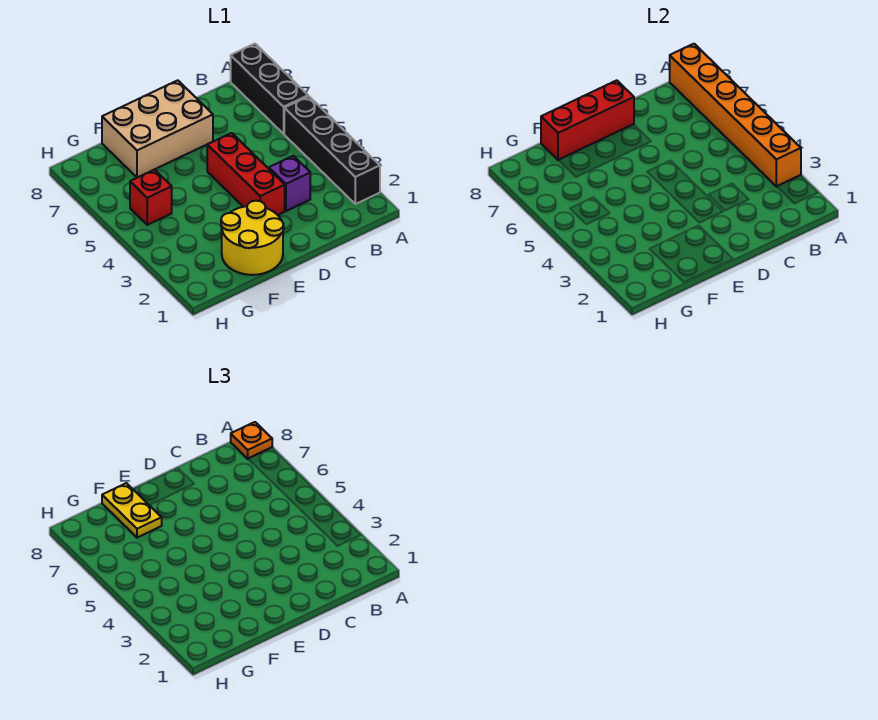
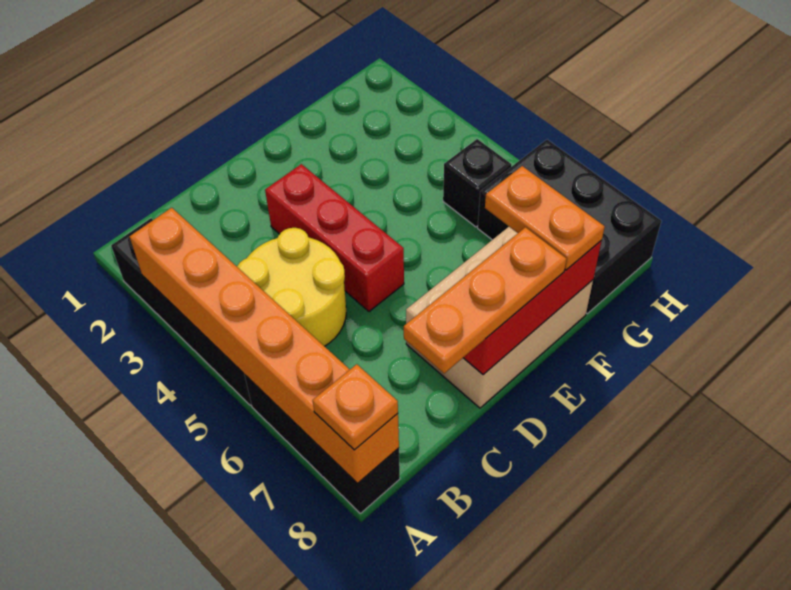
purple brick C3 level 1 -> none
none -> orange plate C8:E8 level 3
yellow round brick E1:F2 level 1 -> yellow round brick B4:C5 level 1
yellow plate F7:F8 level 3 -> orange plate F7:F8 level 3
red brick G5 level 1 -> black brick G5 level 1
none -> black brick G6:H8 level 1

